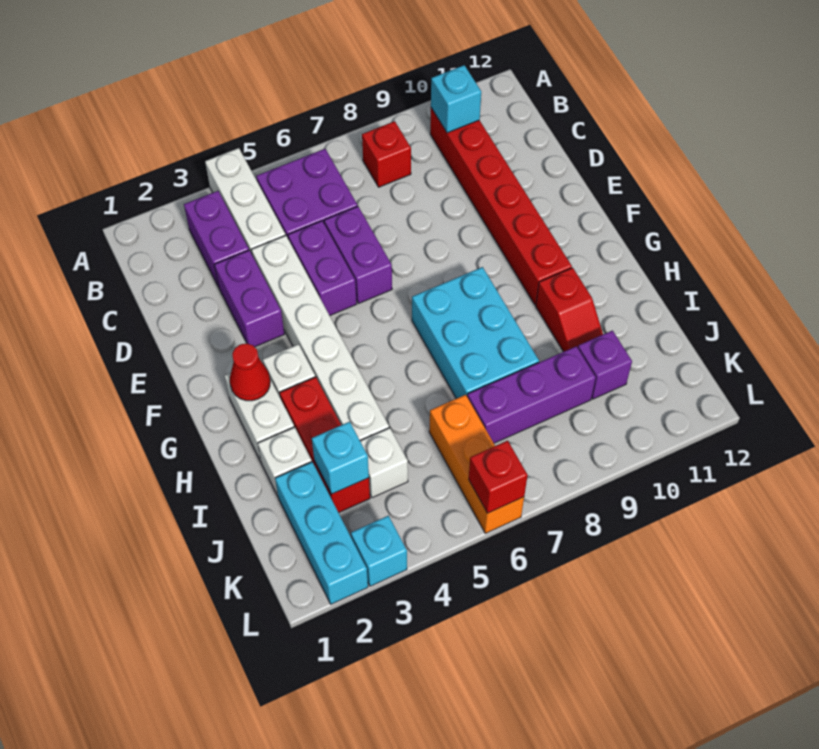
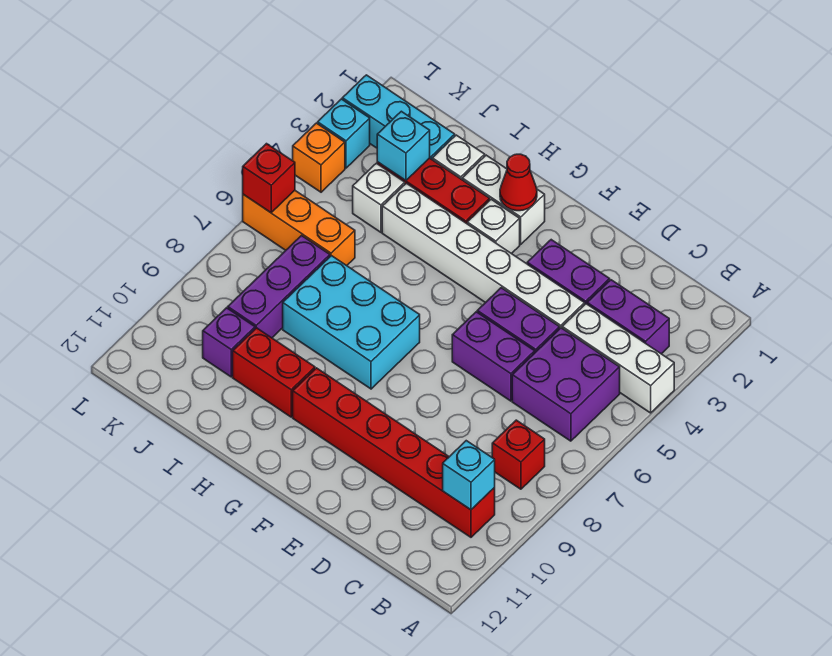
red slope H10:I10 level 1 top H -> red brick H10:I10 level 1
none -> orange brick L4 level 1

